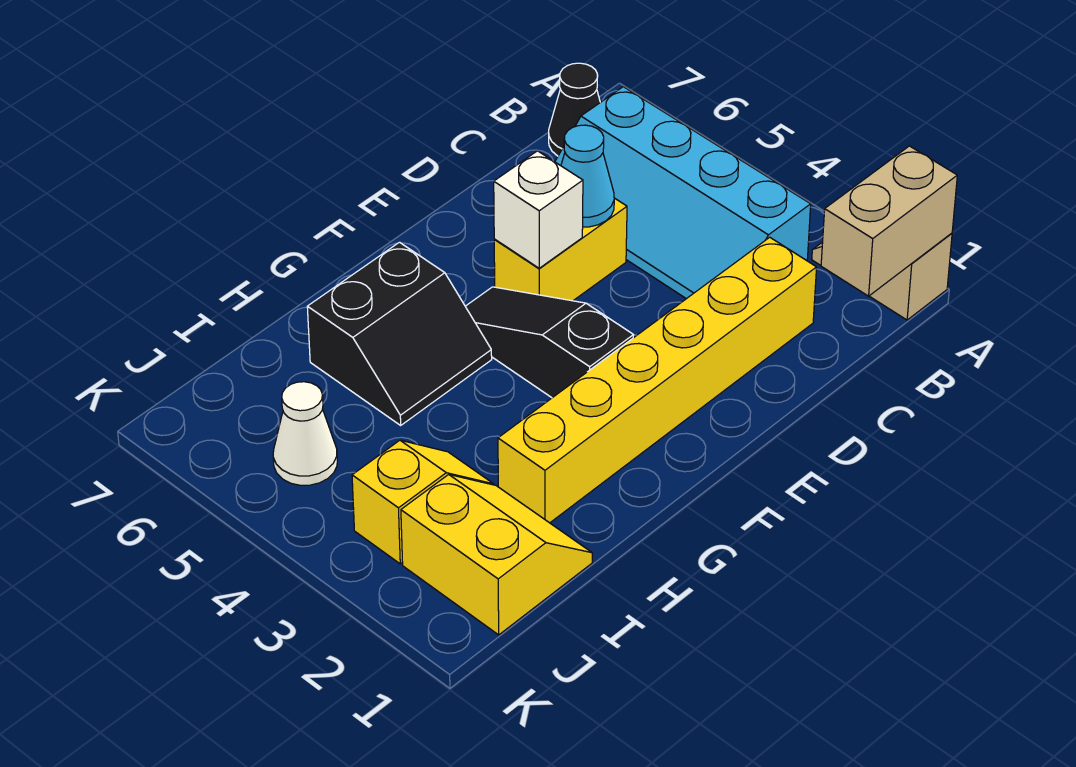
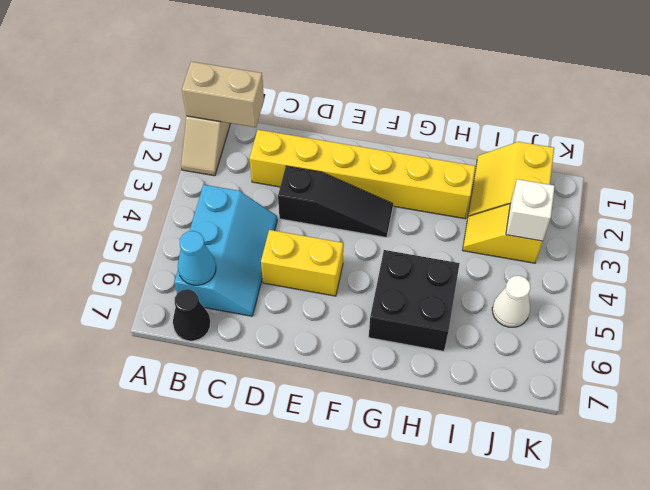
cyan slope B3:C6 level 1 top B -> cyan slope B4:C6 level 1 top B
cyan cone D5 level 2 -> cyan cone B6 level 2
white brick E5 level 2 -> white brick J3 level 2
black slope F3:F5 level 1 top 3 -> black slope D3:F3 level 1 top D
black slope G5:H6 level 1 top 6 -> black brick G5:H6 level 1

